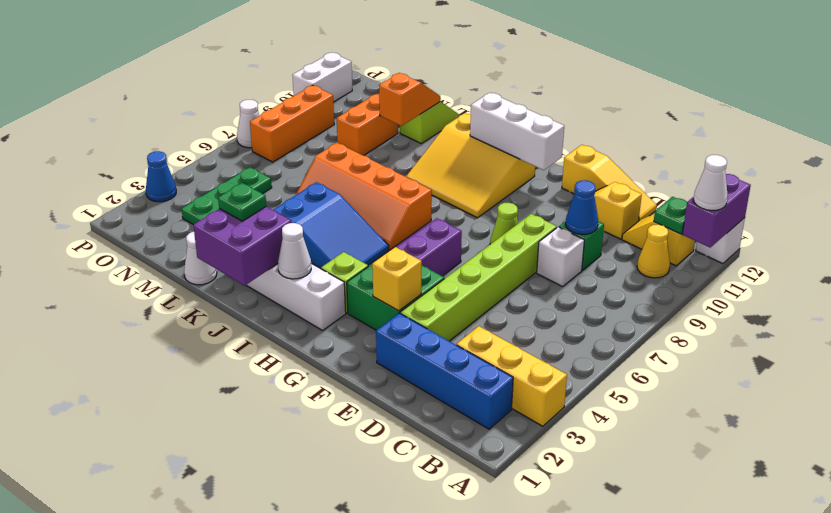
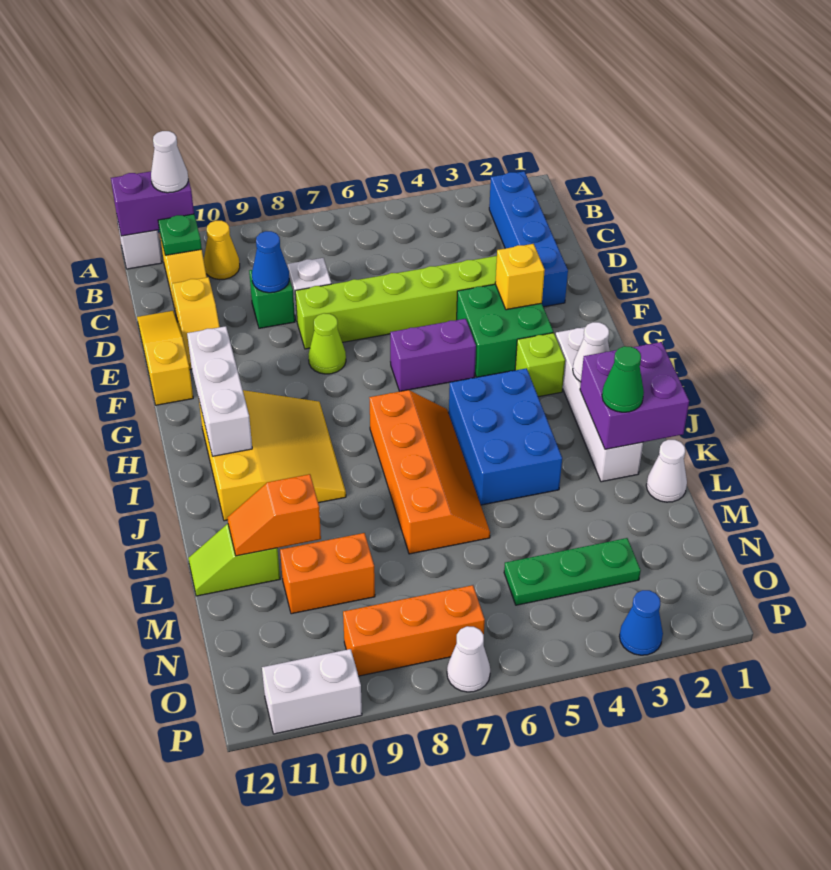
yellow brick A3:C3 level 1 -> none
blue slope I4:K5 level 1 top K -> blue brick I4:K5 level 1
green plate K2 level 3 -> green cone K2 level 3

